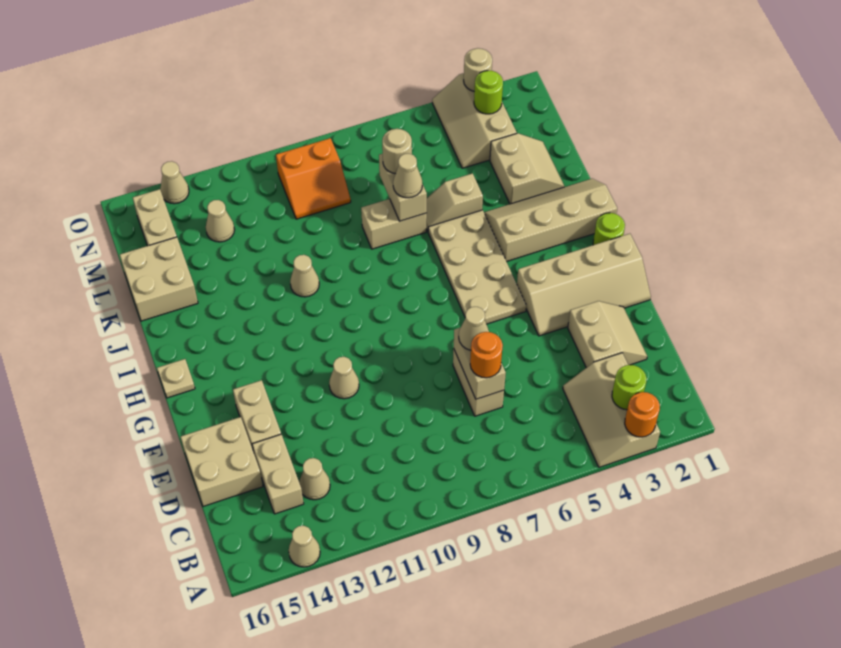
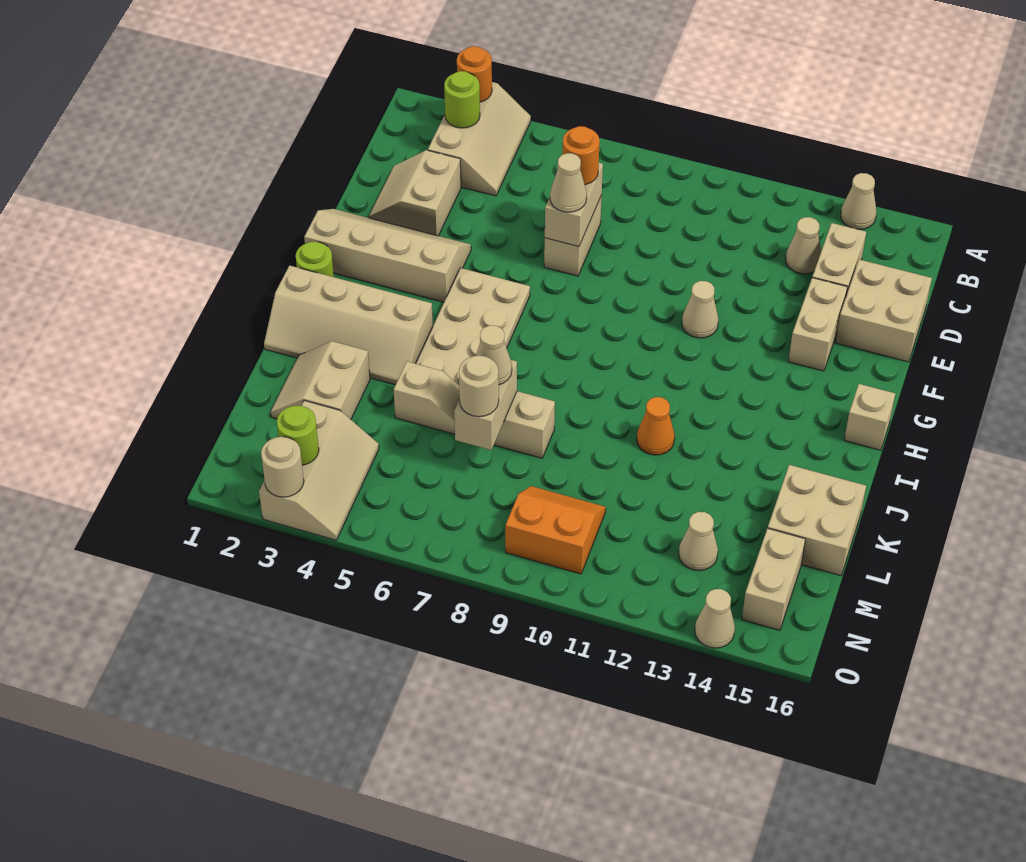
tan plate H16 level 1 -> tan brick H16 level 1
tan cone J11 level 1 -> orange cone J11 level 1

